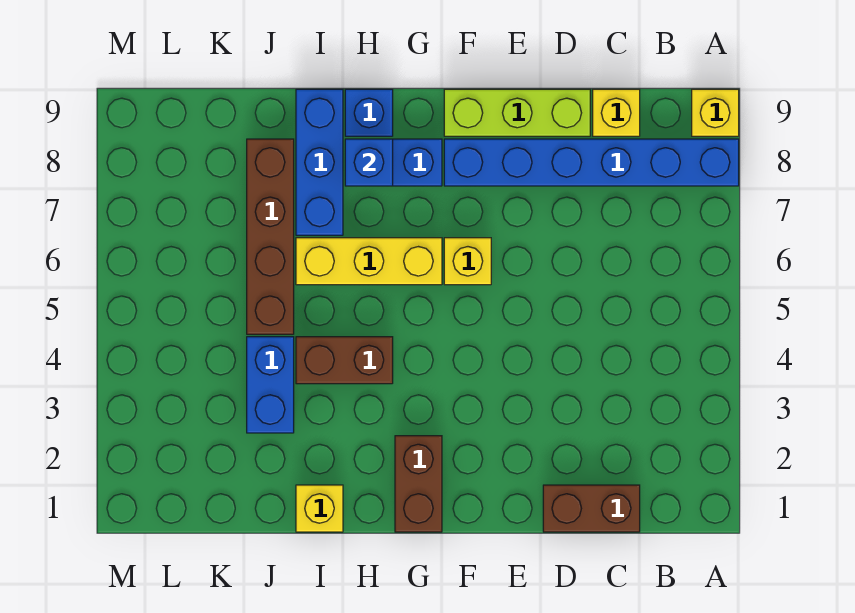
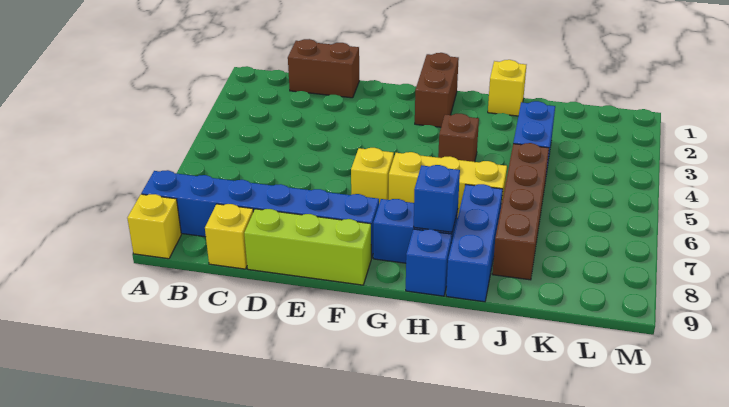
brown brick H4:I4 level 1 -> brown brick H4 level 1

